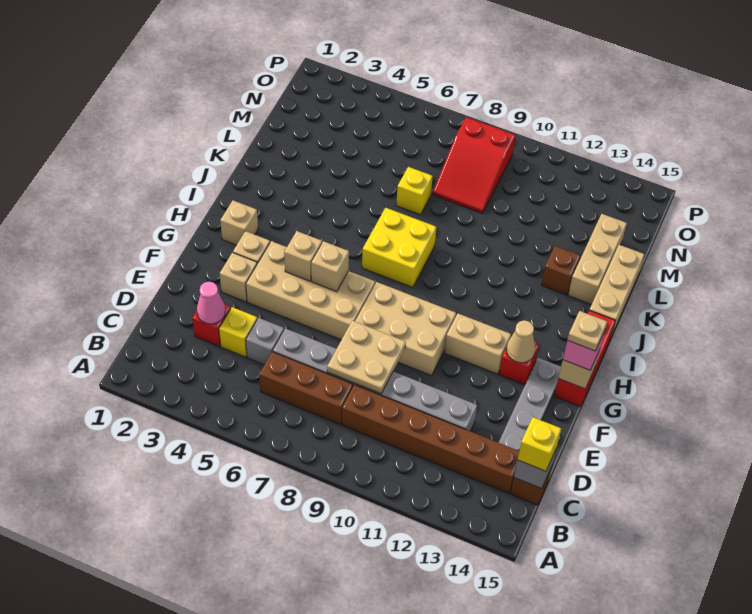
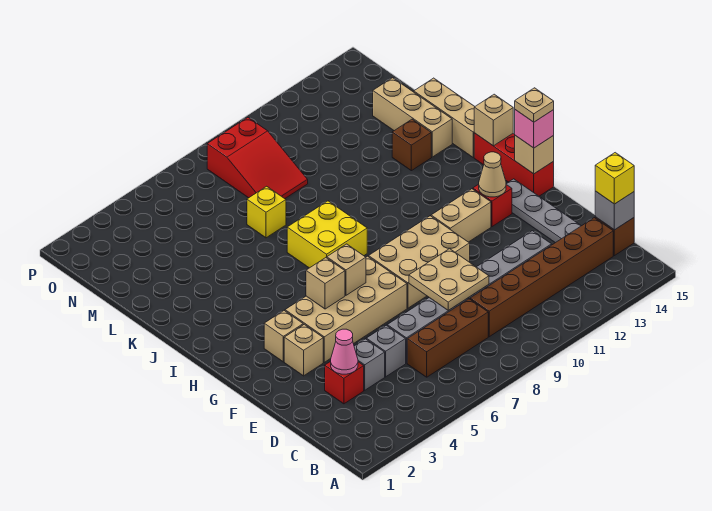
yellow brick D4 level 1 -> grey brick D4 level 1
tan brick H2 level 1 -> tan brick I15 level 2

